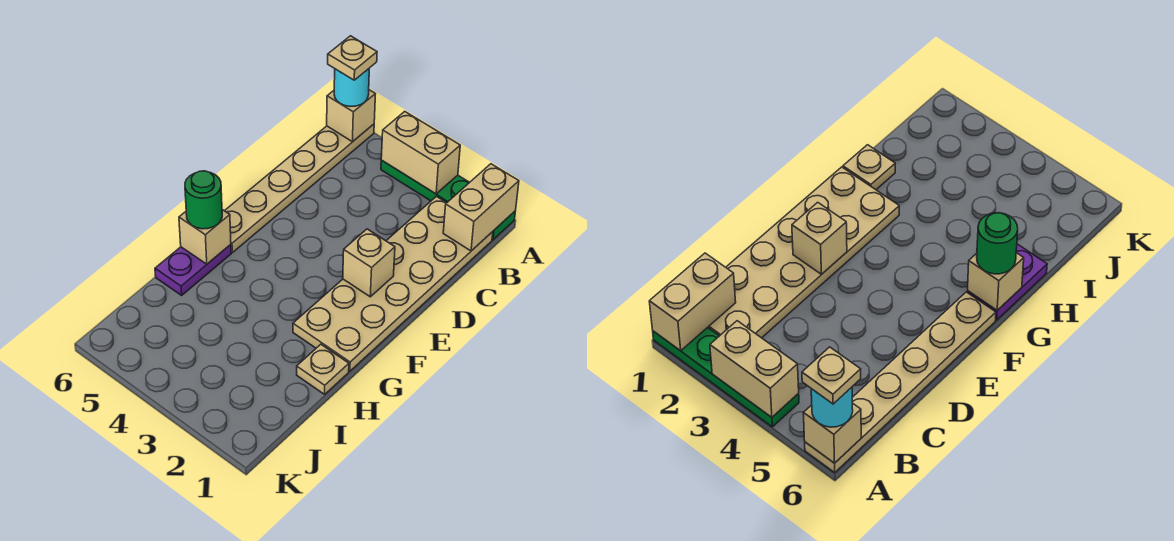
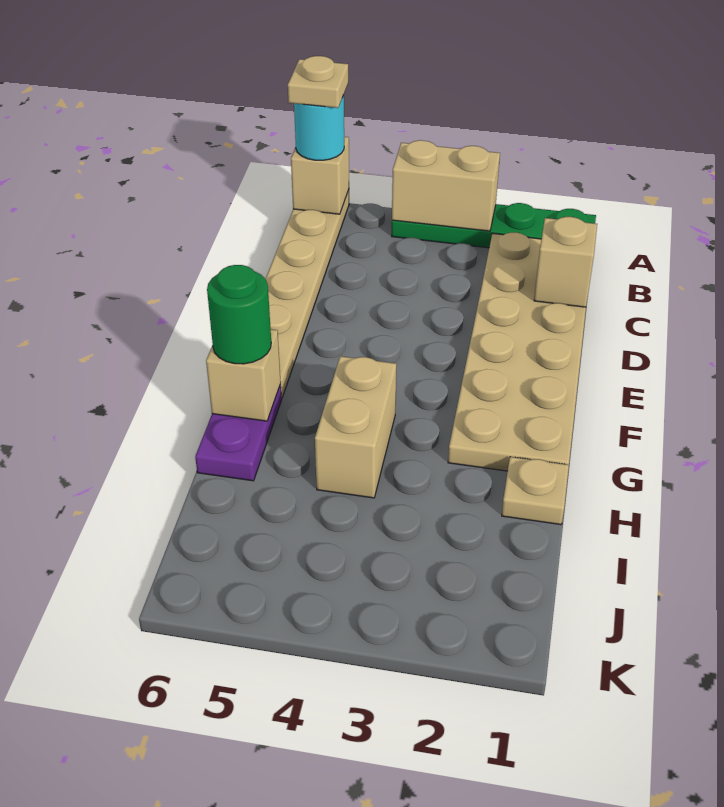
tan brick A1:B1 level 2 -> tan brick G4:H4 level 1
tan brick E2 level 2 -> tan brick C1 level 2

